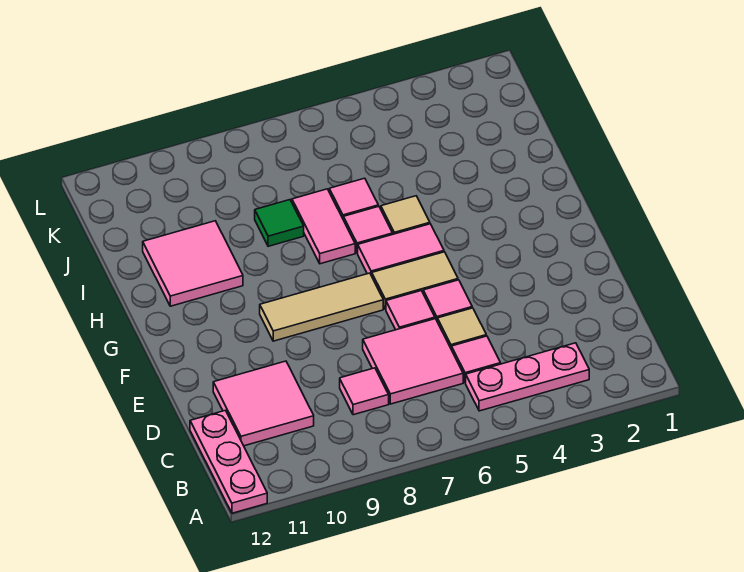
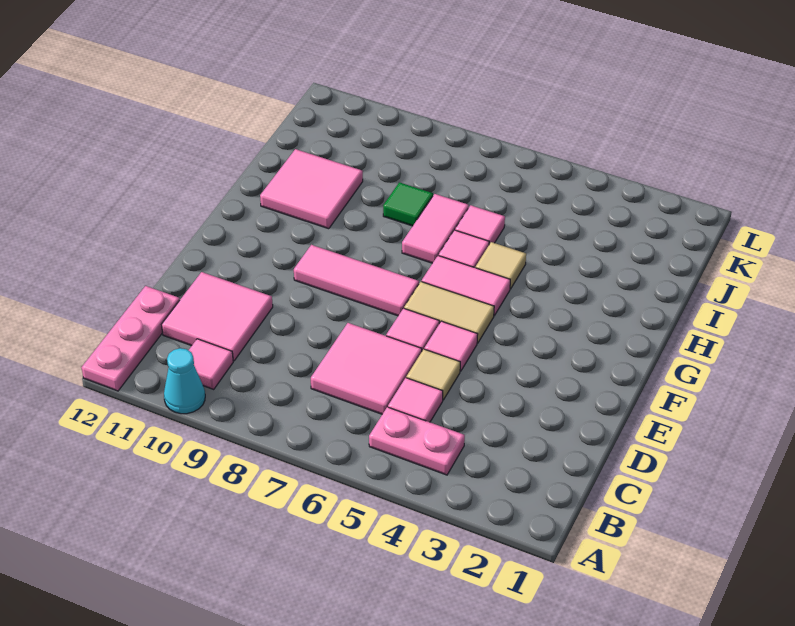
none -> cyan cone A10 level 1
pink plate B3:B5 level 1 -> pink plate B4:B5 level 1
pink tile C8 level 1 -> pink tile B10 level 1
tan tile F7:F9 level 1 -> pink tile F7:F9 level 1

